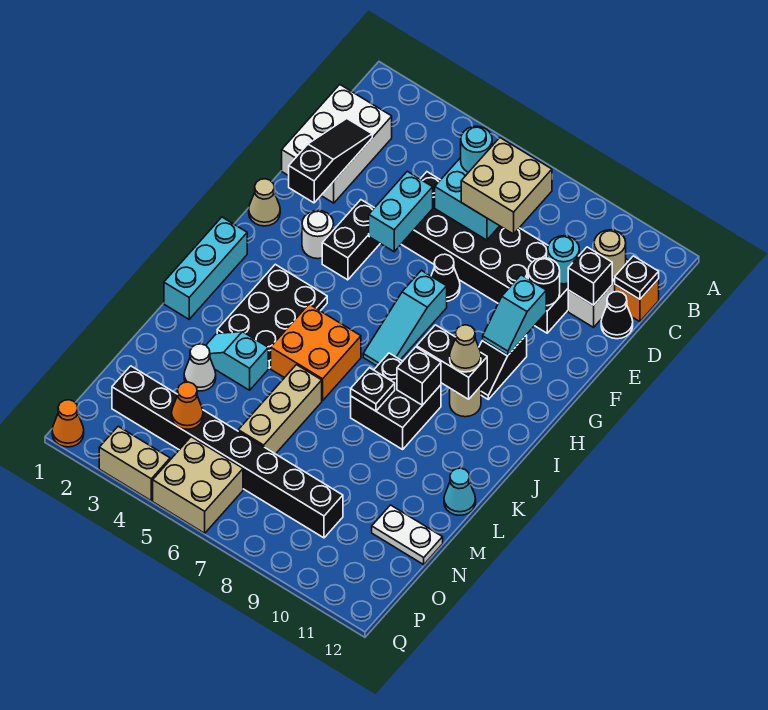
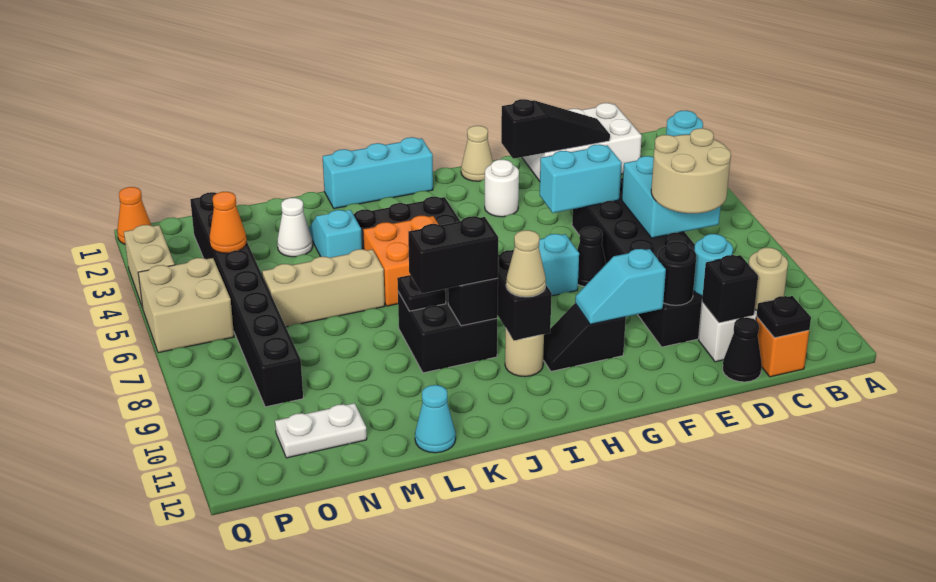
tan brick C7:D8 level 3 -> tan round brick C7:D8 level 3
black brick F4:G4 level 1 -> black brick J9:K9 level 3
white plate N11:N12 level 1 -> white plate N11:O11 level 1

